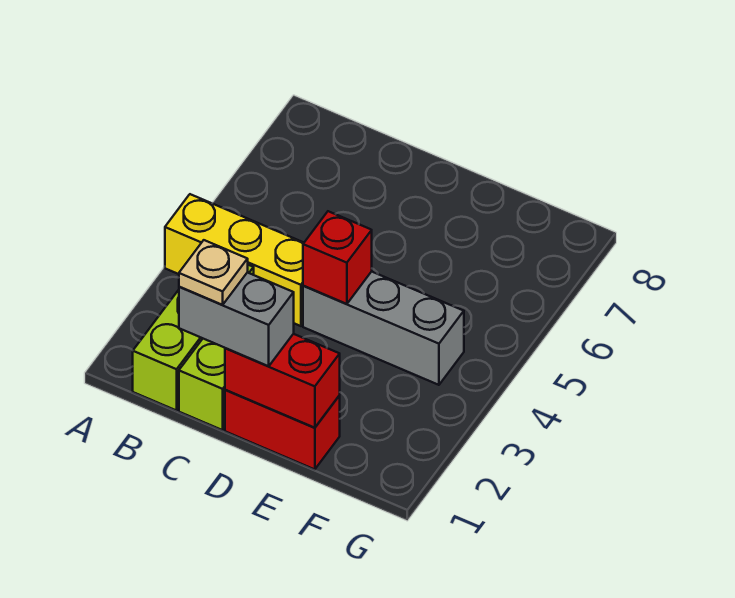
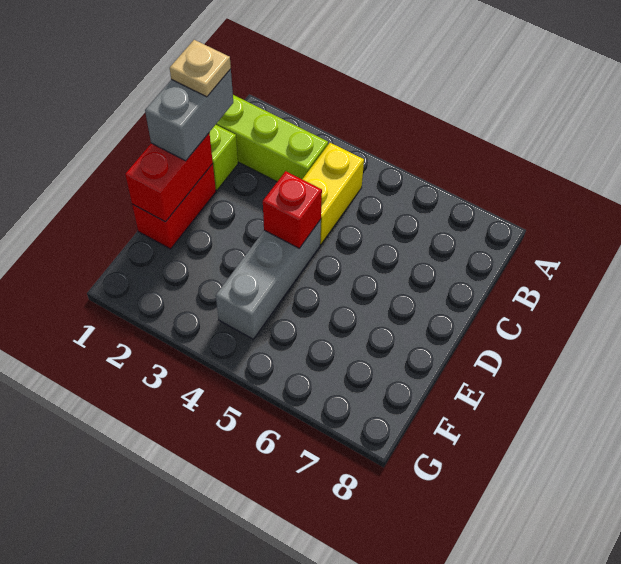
yellow brick A4:C4 level 1 -> yellow brick B4:C4 level 1

